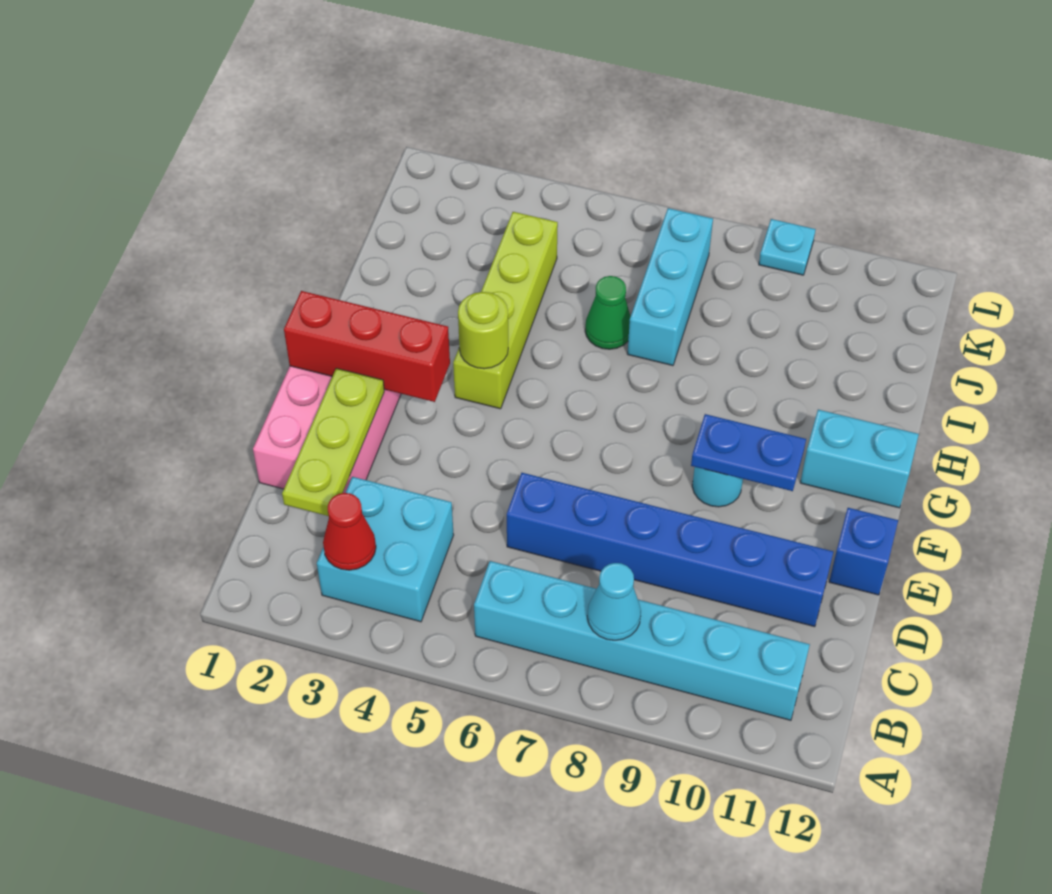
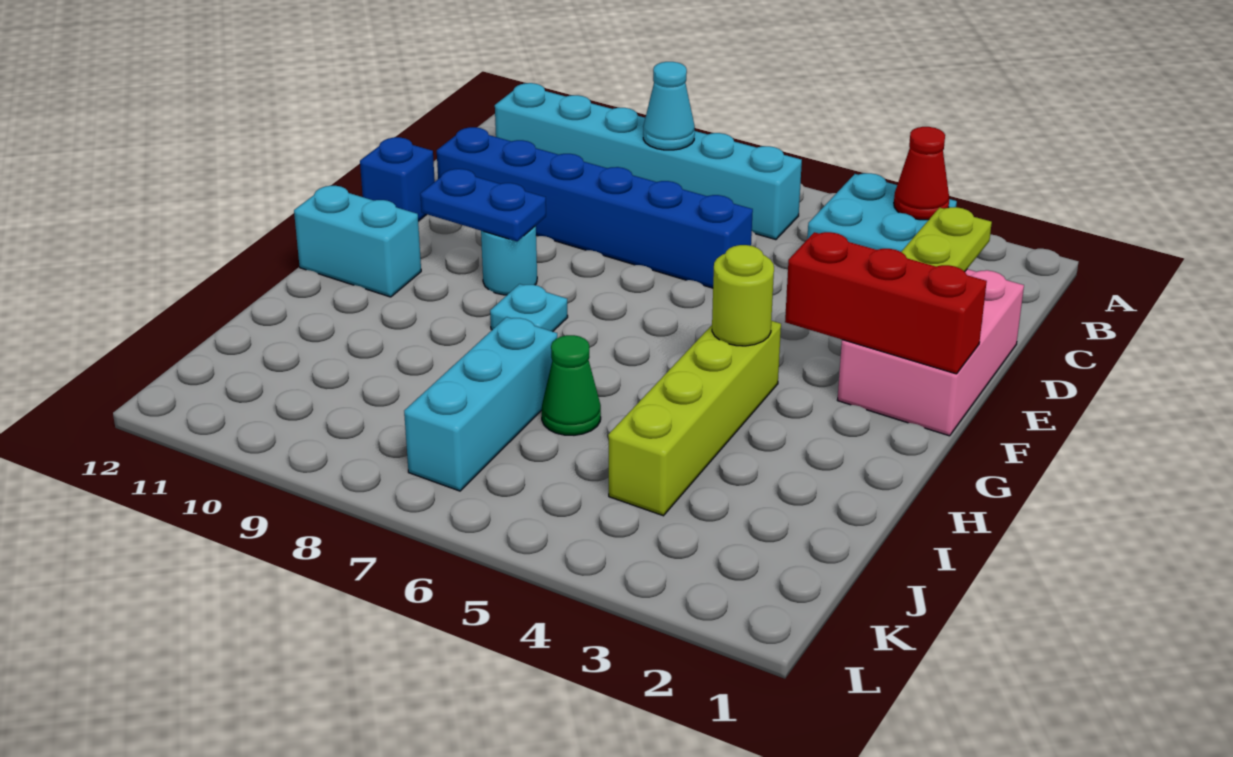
cyan plate L9 level 1 -> cyan plate G8 level 1

